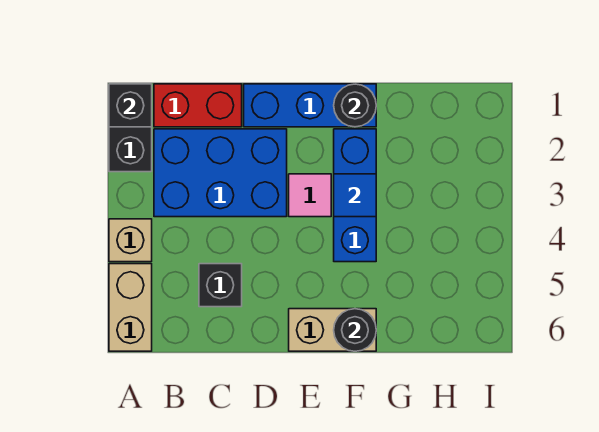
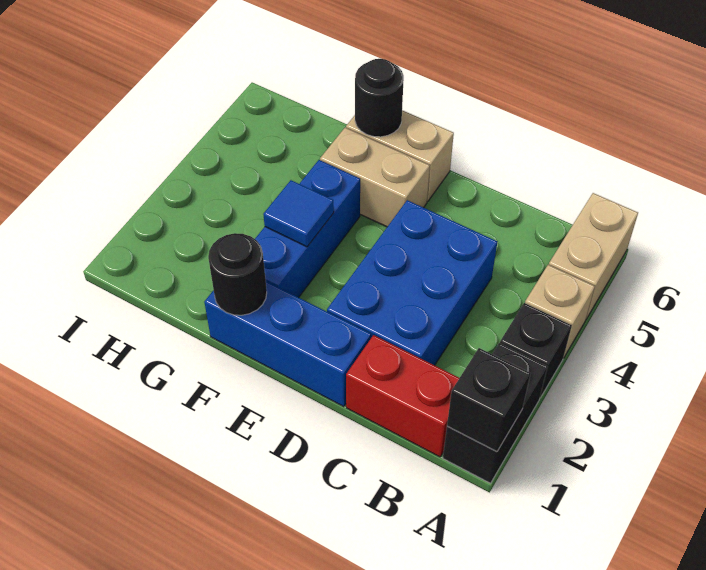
blue brick B2:D3 level 1 -> blue brick C2:D4 level 1
black brick C5 level 1 -> black brick A3 level 1
pink tile E3 level 1 -> none
none -> tan brick E5:F5 level 1

